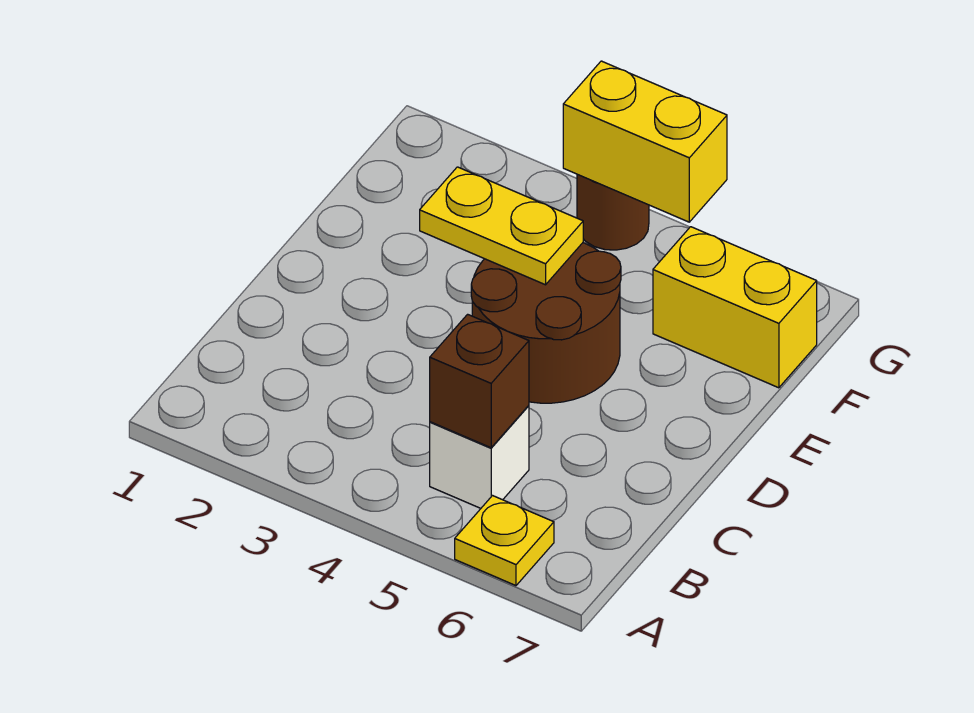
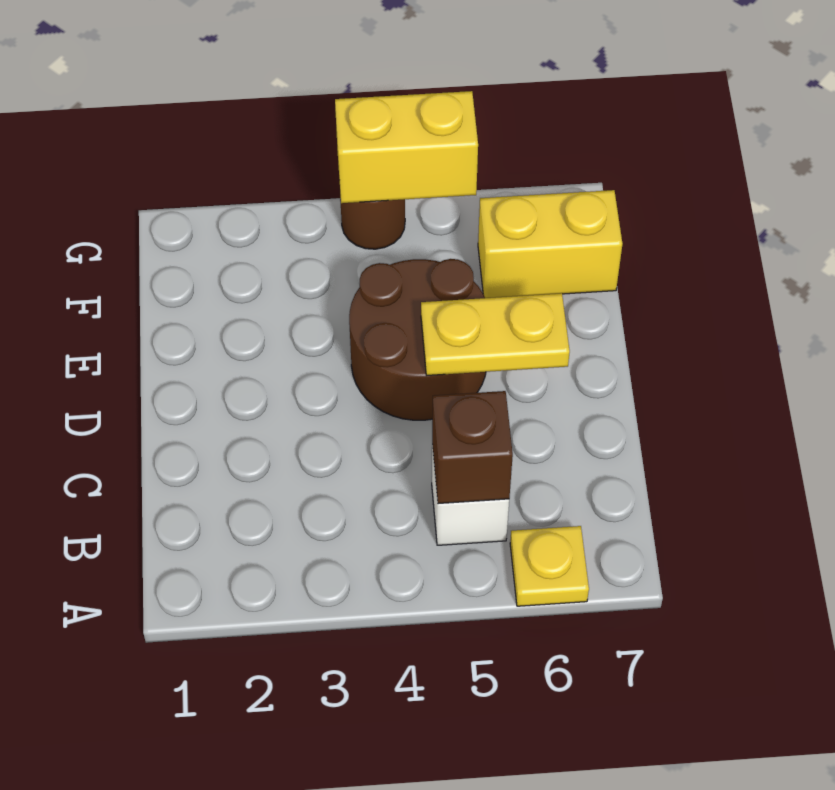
yellow plate E3:E4 level 2 -> yellow plate D5:D6 level 2

